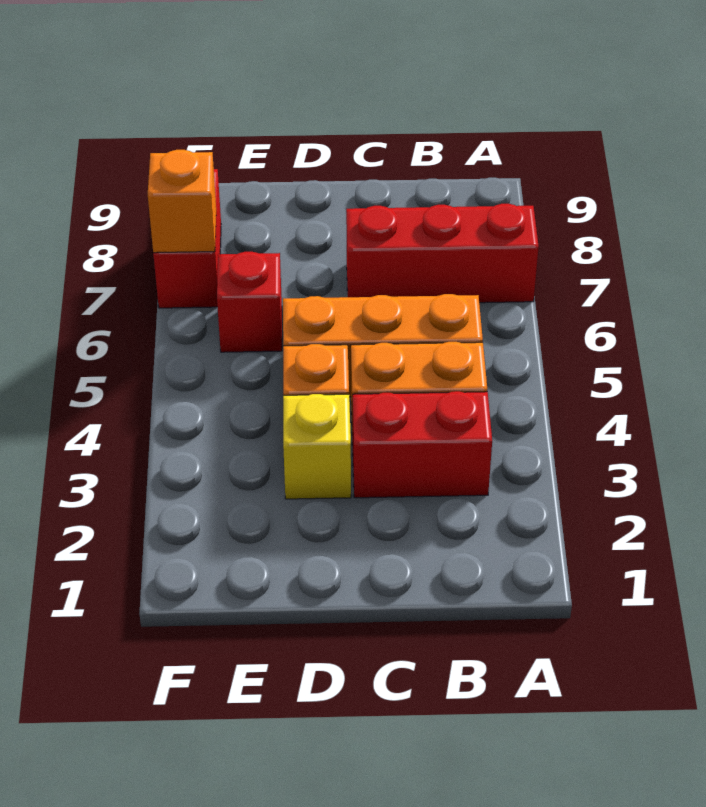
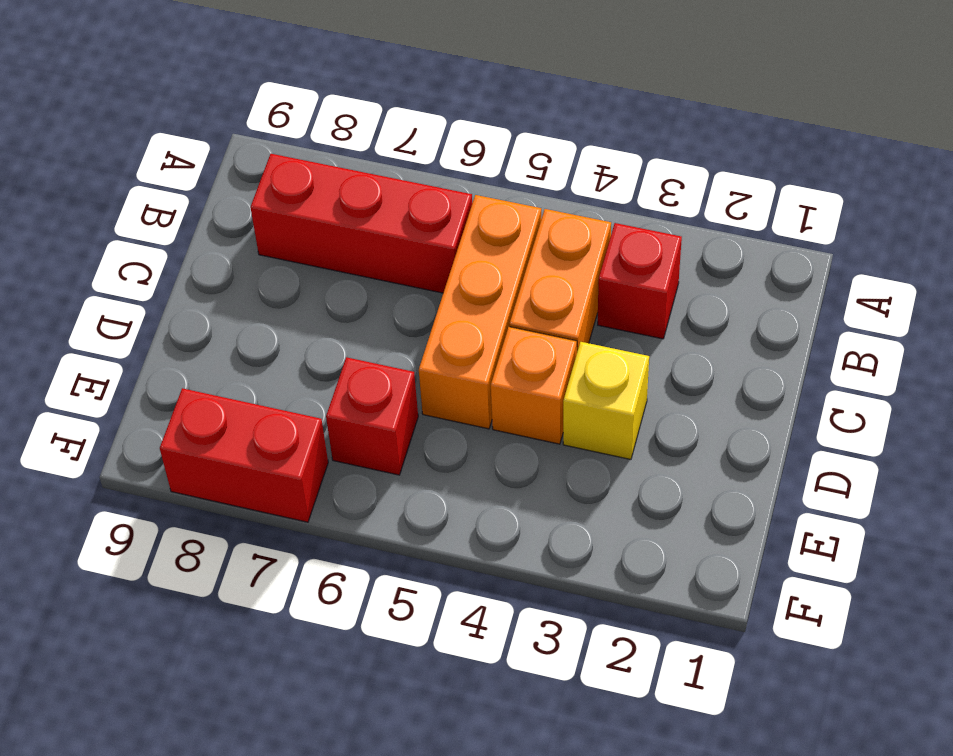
red brick A7:C7 level 1 -> red brick B6:B8 level 1
red brick B3:C3 level 1 -> red brick B3 level 1
orange brick F7 level 2 -> none

